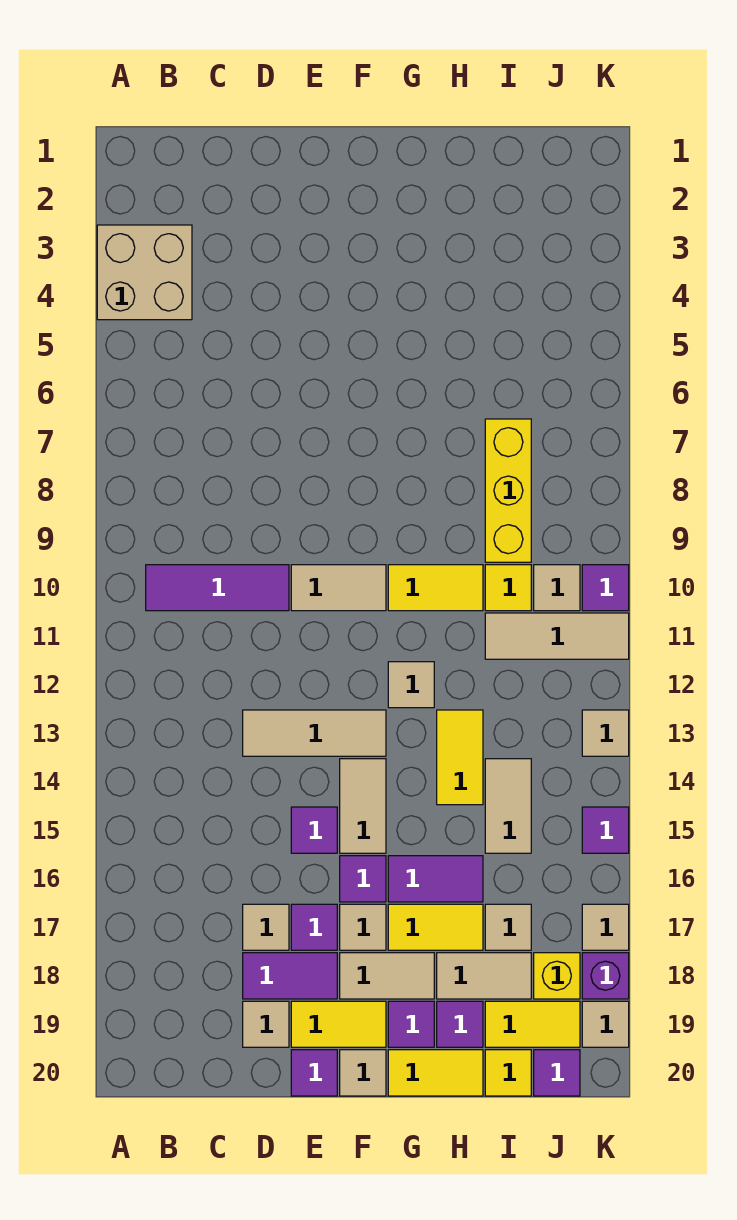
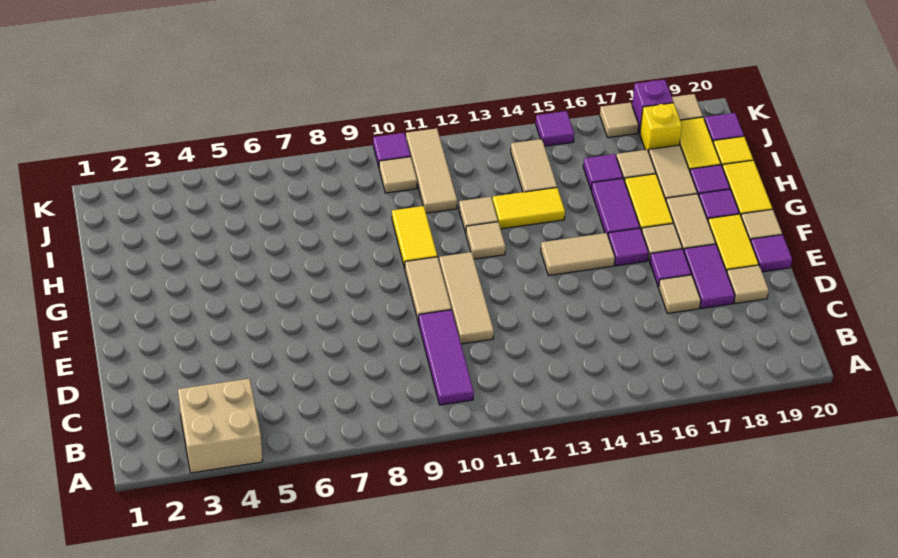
tan tile D13:F13 level 1 -> tan tile D11:F11 level 1
purple tile E15 level 1 -> purple tile I16 level 1
yellow brick I7:I9 level 1 -> none
yellow tile I10 level 1 -> none
tan tile I14:I15 level 1 -> tan tile I14:J14 level 1
tan tile K13 level 1 -> tan tile H12 level 1

